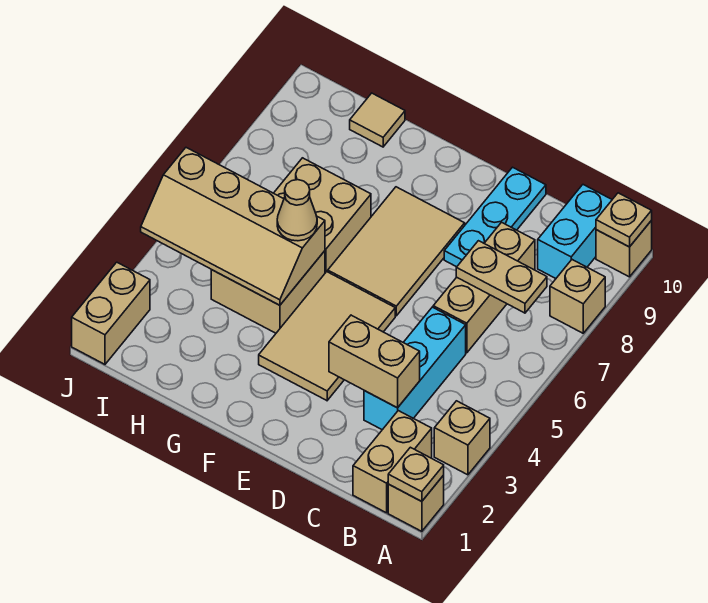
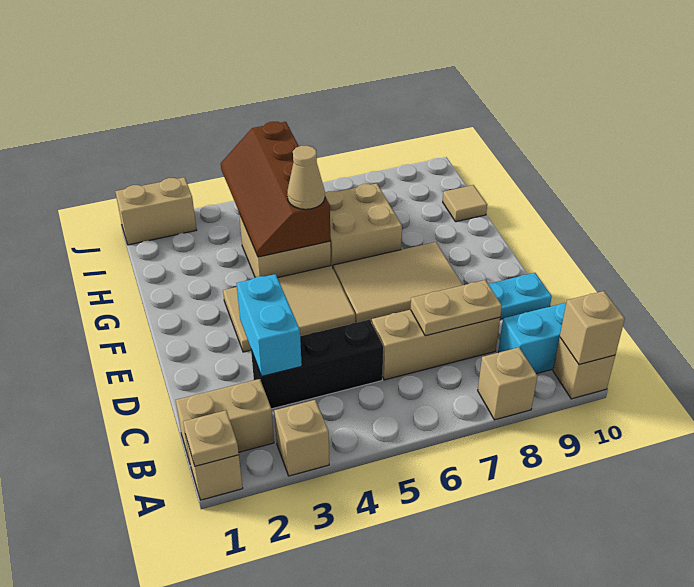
tan plate A10 level 2 -> tan brick A10 level 2
tan plate B7:C7 level 2 -> tan plate C7:C8 level 2
cyan brick C3:C5 level 1 -> black brick C3:C5 level 1
tan brick C3:D3 level 2 -> cyan brick C3:D3 level 2
tan slope G4:J5 level 2 top 5 -> brown slope G4:J5 level 2 top 5

